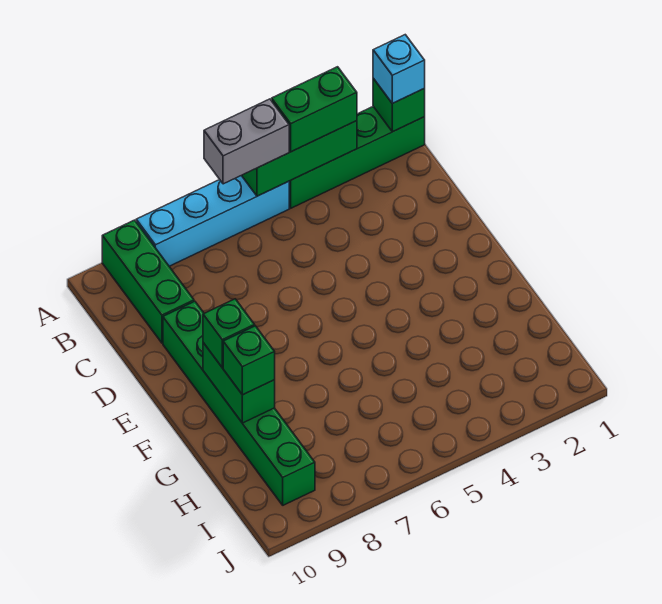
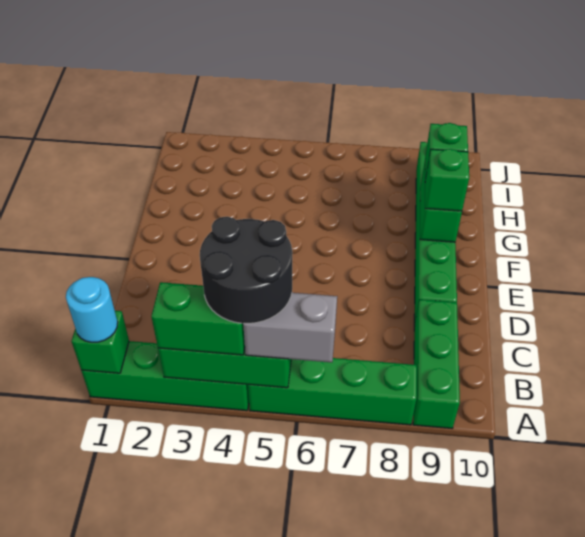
cyan brick A1 level 3 -> cyan round brick A1 level 3
none -> black round brick A4:B5 level 4
cyan brick A5:A8 level 1 -> green brick A5:A8 level 1

